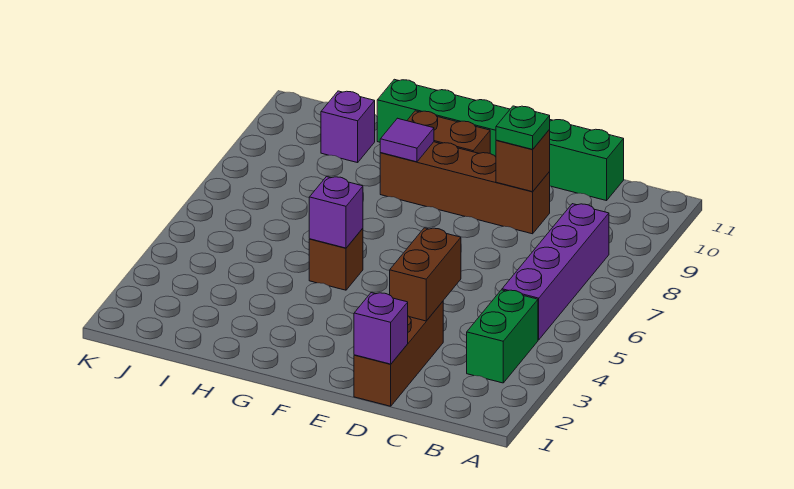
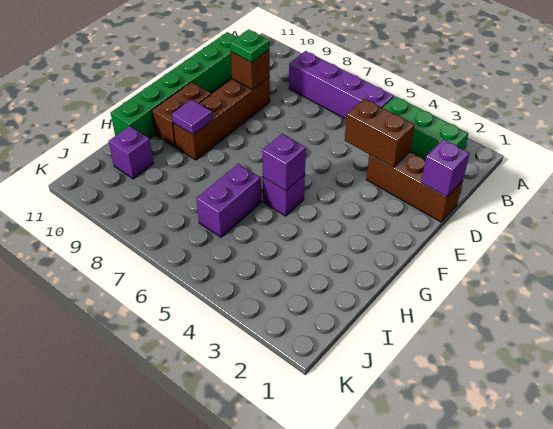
green brick B3:B4 level 1 -> green brick B2:B4 level 1
brown brick G5 level 1 -> purple brick G5 level 1
none -> purple brick H6:I6 level 1

